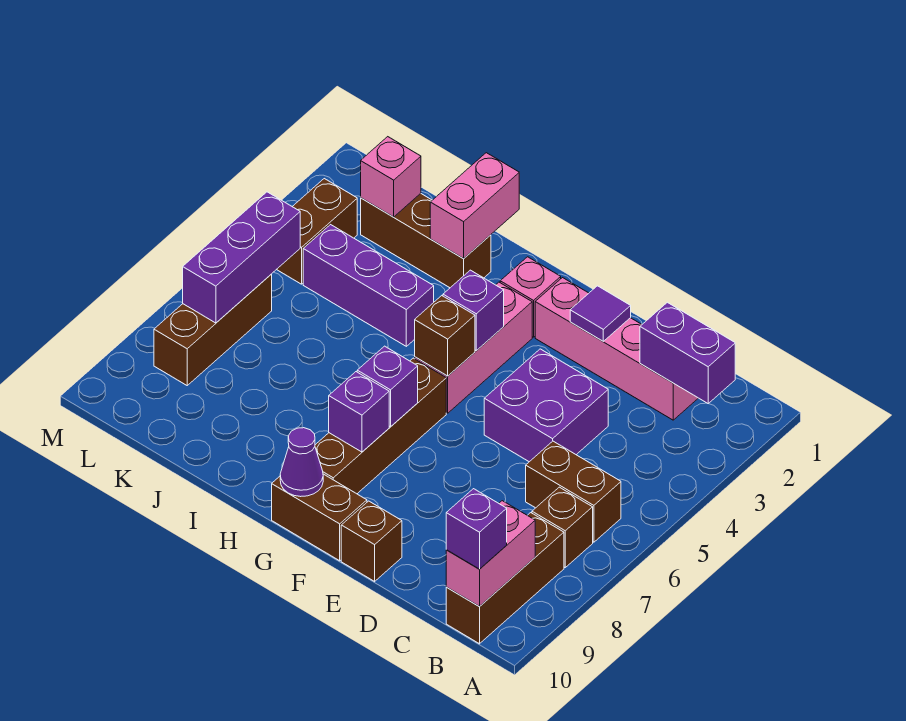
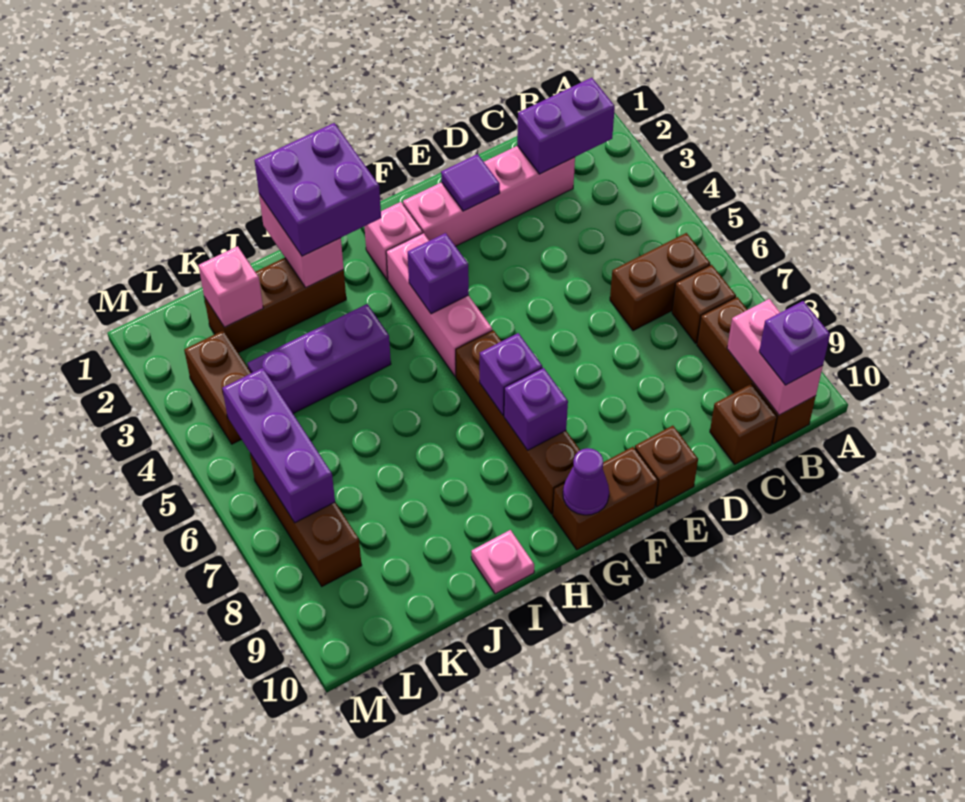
purple brick D4:E5 level 1 -> purple brick H1:I2 level 3
brown brick G5 level 2 -> brown brick C10 level 1
none -> pink plate I10 level 1

